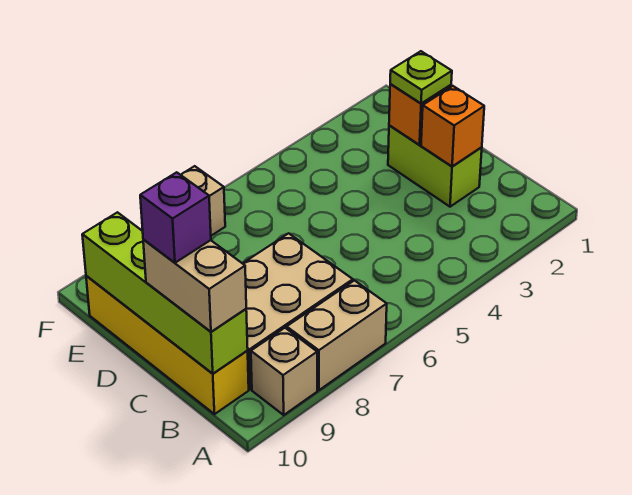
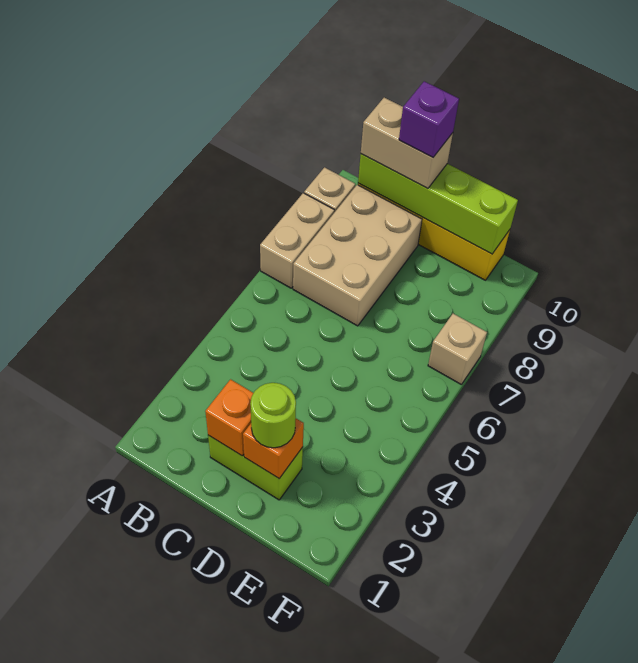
lime plate D2 level 3 -> lime round brick D2 level 3

